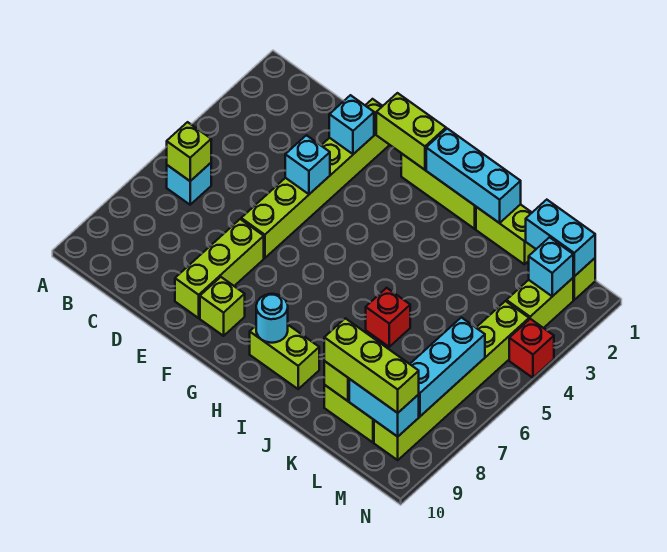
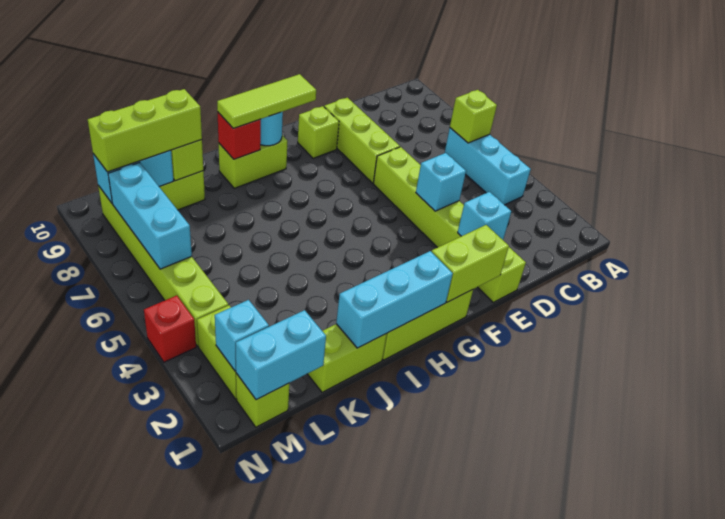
cyan brick B6 level 1 -> cyan brick B4:B6 level 1
none -> lime tile G9:I9 level 3
red brick J6 level 1 -> red brick I9 level 2

